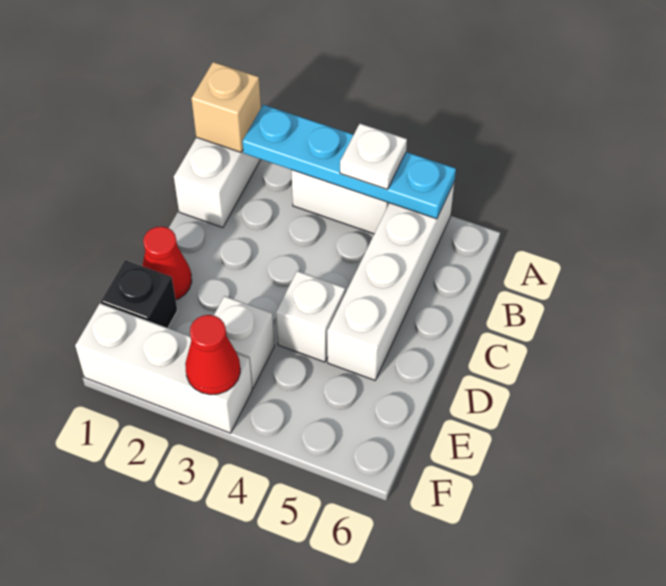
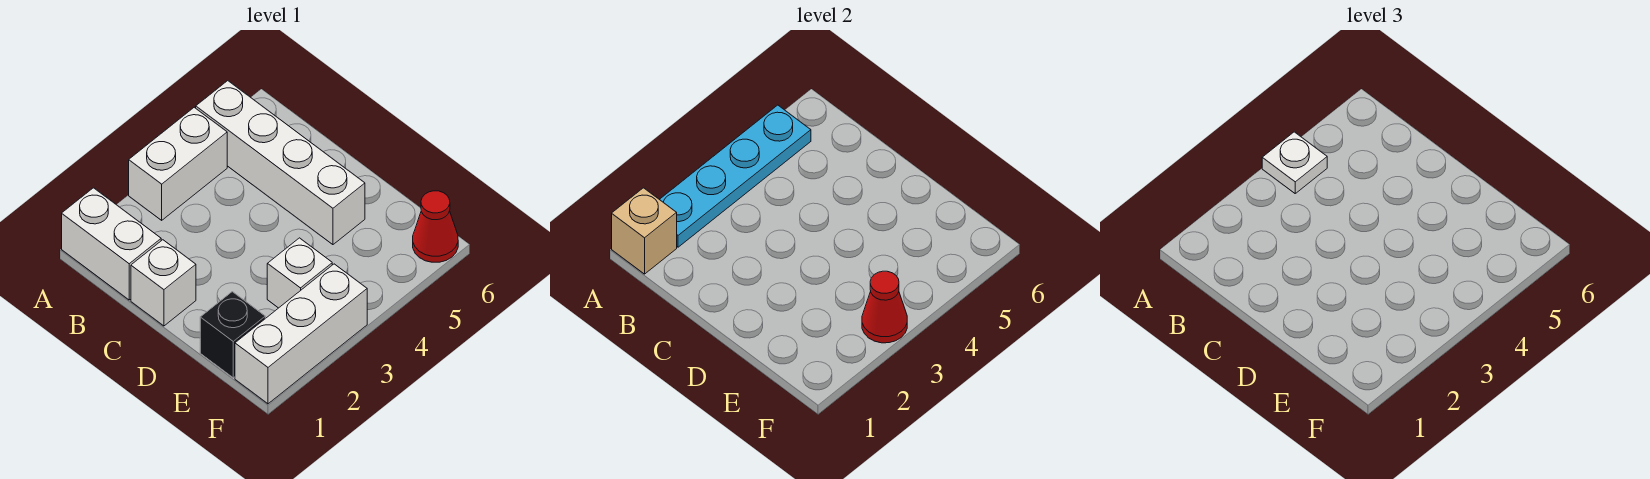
red cone D1 level 1 -> red cone F6 level 1
white brick D4 level 1 -> white brick C1 level 1

